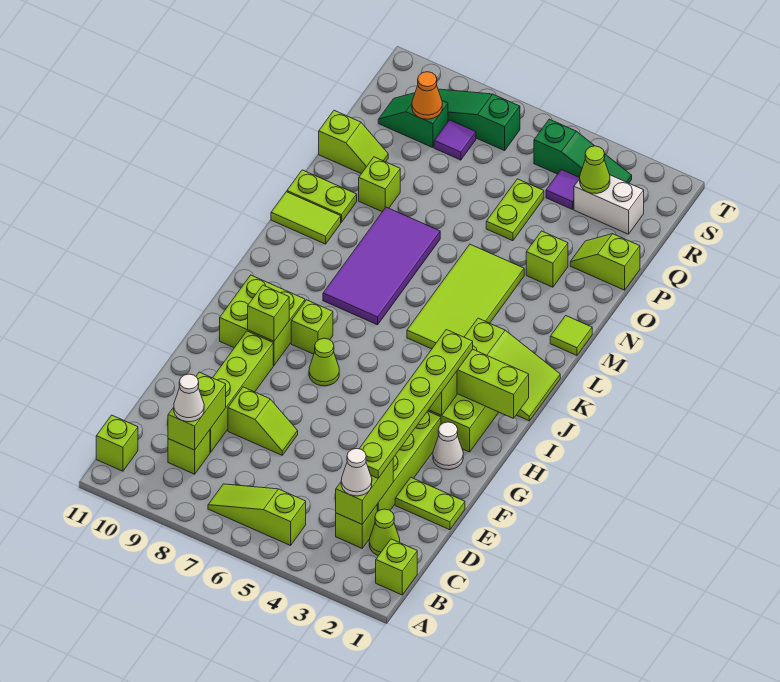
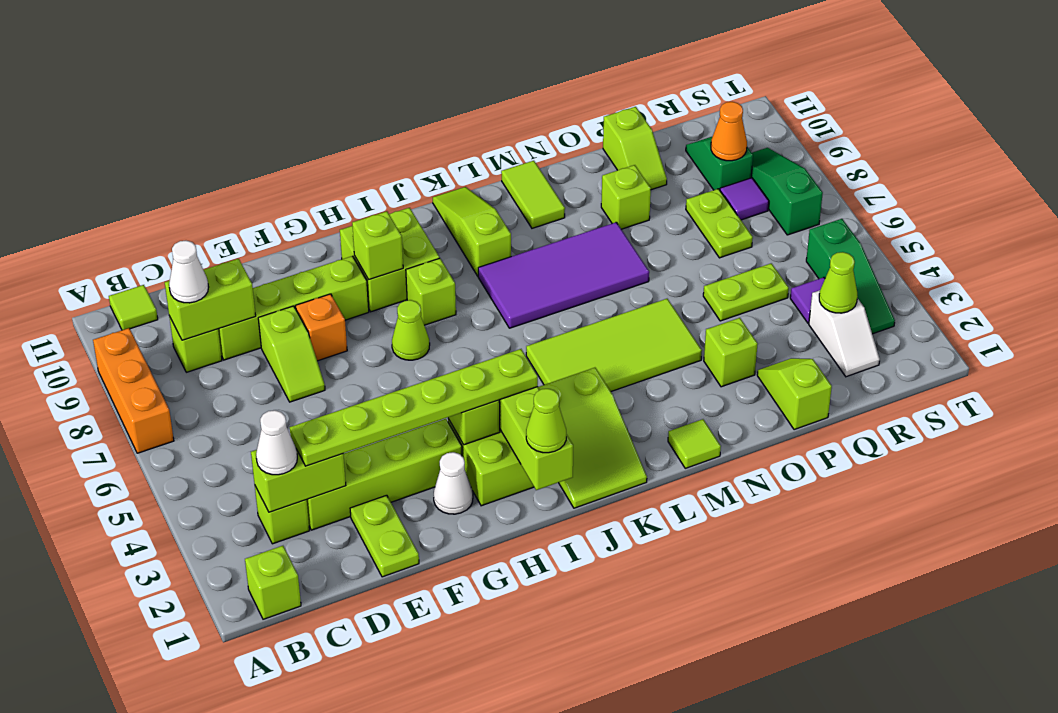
none -> orange brick A7:A9 level 1
lime slope B5:B7 level 1 top 5 -> lime slope K9:K11 level 1 top 9
lime brick B11 level 1 -> lime tile B11 level 1
lime cone C2 level 1 -> lime cone I1 level 3
none -> orange brick F8 level 1
lime plate N10:N11 level 1 -> lime plate Q7:Q8 level 1
white brick R2:R3 level 1 -> white slope R2:R3 level 1 top 3

